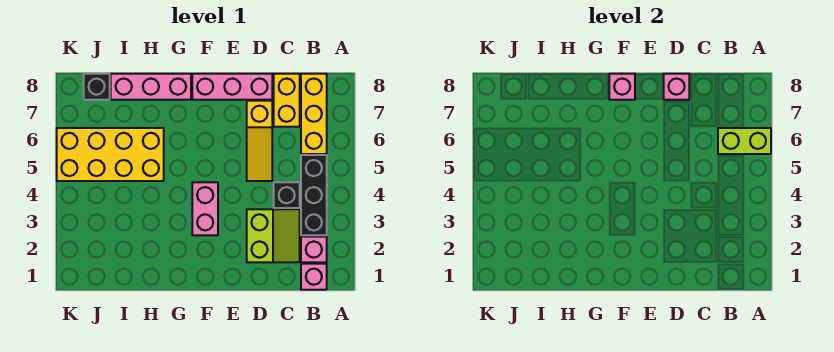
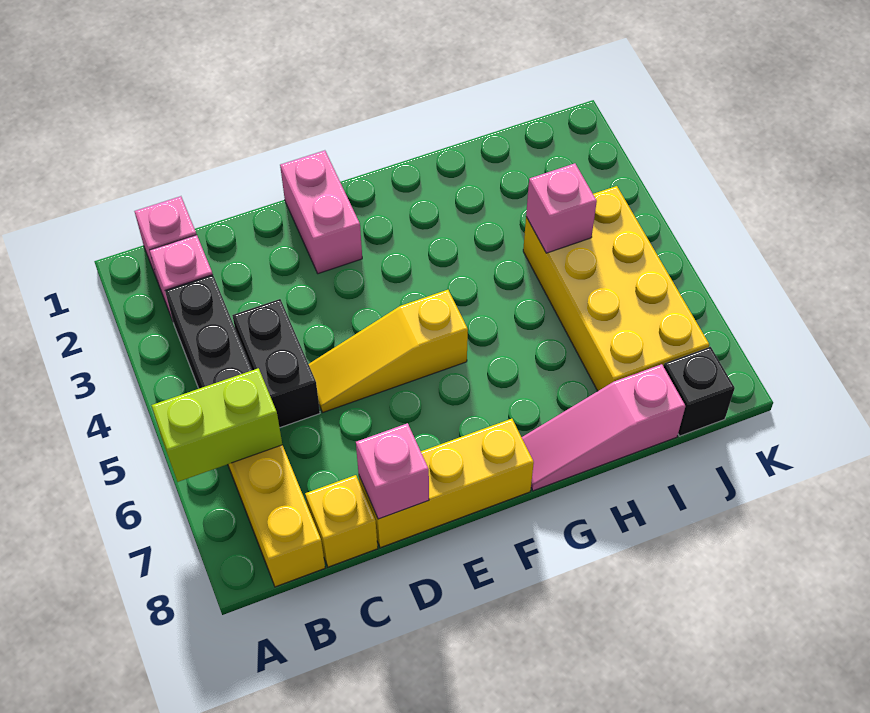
lime slope C2:D3 level 1 top D -> none
black brick C4 level 1 -> black brick C4:C5 level 1
yellow brick C7:C8 level 1 -> yellow brick C8 level 1
yellow slope D5:D7 level 1 top 7 -> yellow slope D5:F5 level 1 top F
pink brick D8:F8 level 1 -> yellow brick D8:F8 level 1
pink brick F3:F4 level 1 -> pink brick E1:E2 level 1
pink brick F8 level 2 -> pink brick I4 level 2
pink brick G8:I8 level 1 -> pink slope G8:I8 level 1 top I
yellow brick H5:K6 level 1 -> yellow brick I4:J7 level 1

